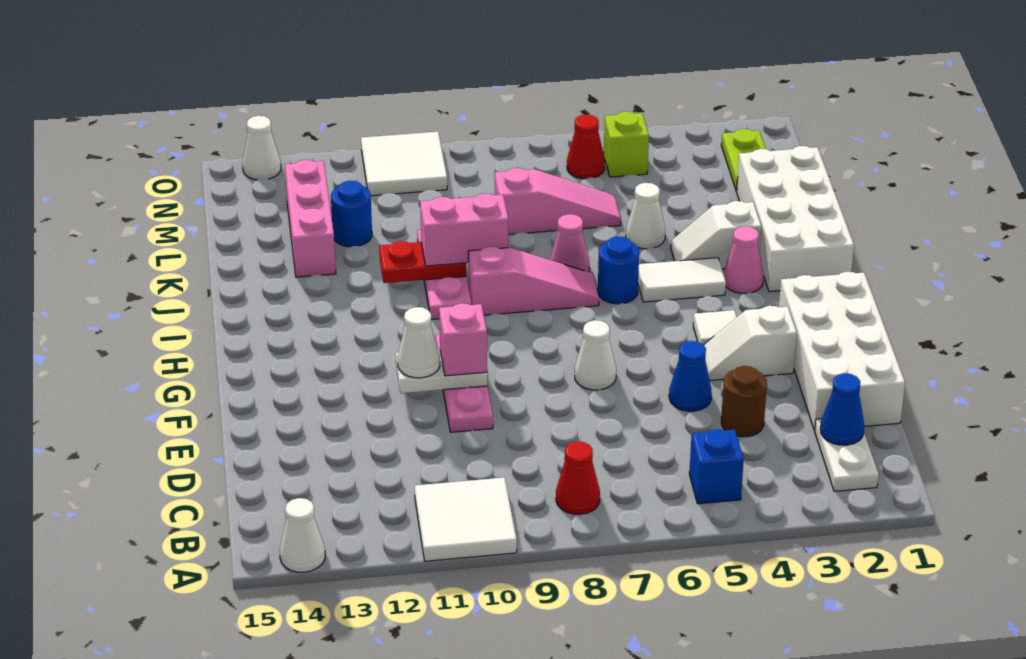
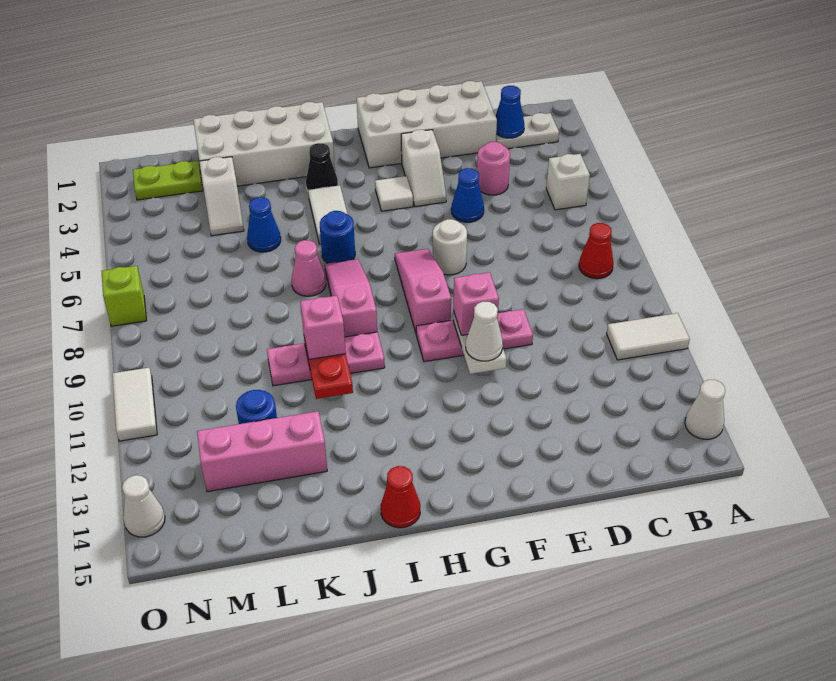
white tile A10:B11 level 1 -> white tile A11:B11 level 1
blue brick B5 level 1 -> white brick B5 level 1
brown round brick D4 level 1 -> pink round brick D4 level 1
white cone F7 level 1 -> white round brick F7 level 1
pink cone I3 level 1 -> black cone I3 level 1
white slope J3:J4 level 1 top 3 -> white slope L3:L4 level 1 top 3
pink brick J9:J10 level 3 -> pink brick J10 level 3
white cone K5 level 1 -> blue cone K5 level 1
pink slope L6:L8 level 1 top 8 -> pink slope G7:G9 level 1 top 9
lime brick N5 level 1 -> lime brick O7 level 1
red cone N6 level 1 -> red cone I15 level 1
white tile N10:O11 level 1 -> white tile O10:O11 level 1

